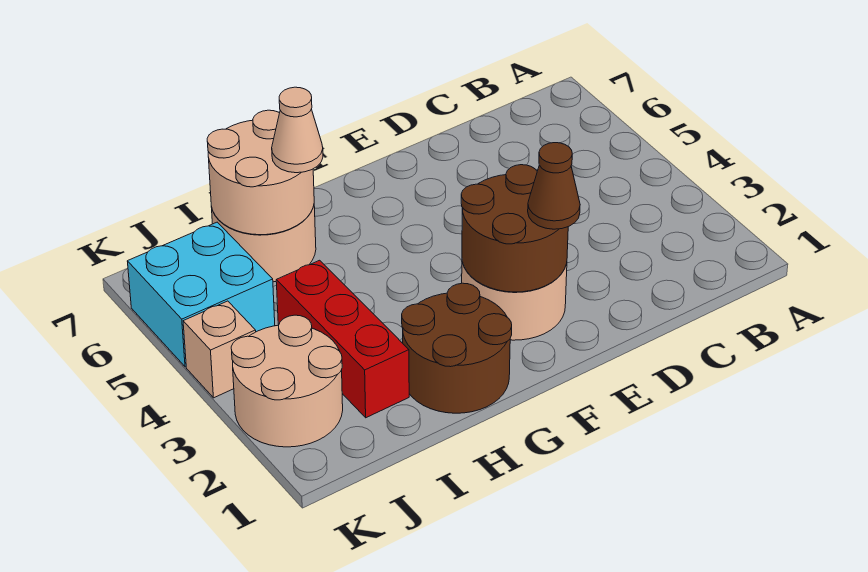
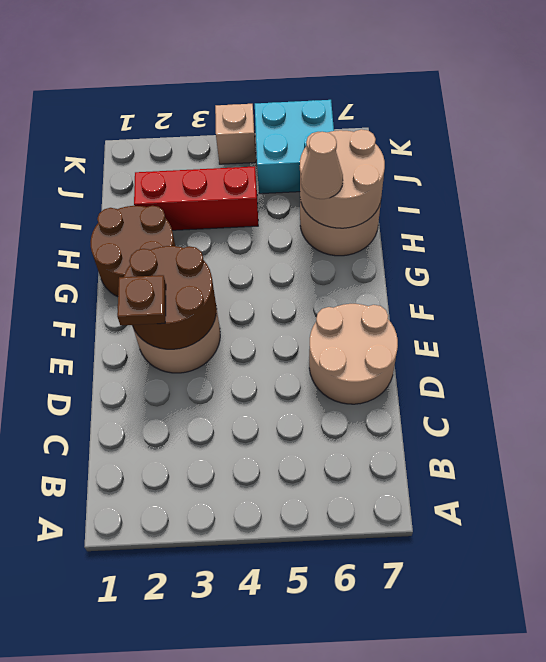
brown cone E2 level 3 -> brown plate E2 level 3
tan round brick J2:K3 level 1 -> tan round brick D6:E7 level 1

